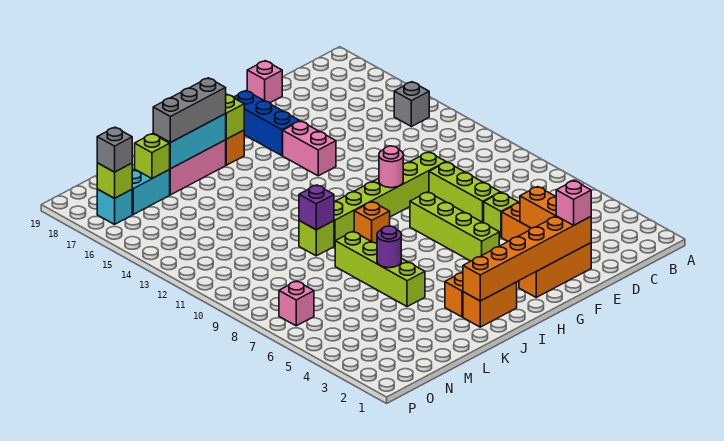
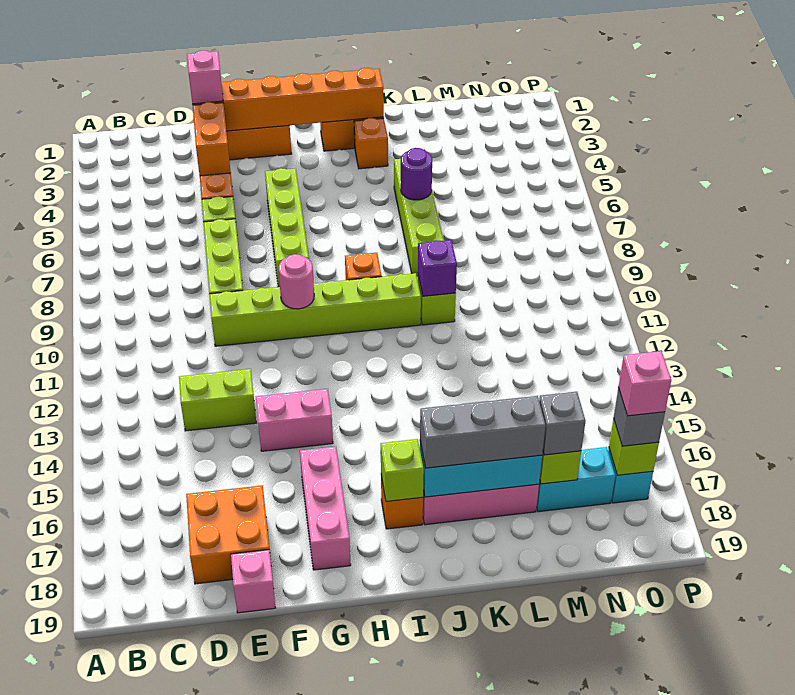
grey brick B14 level 1 -> grey brick M17 level 3
none -> lime brick D13:E13 level 1
none -> orange brick D17:E18 level 1
pink brick G14:G15 level 1 -> pink brick F14:G14 level 1
blue brick G16:G18 level 1 -> pink brick G16:G18 level 1
pink brick O7 level 1 -> pink brick O17 level 4

